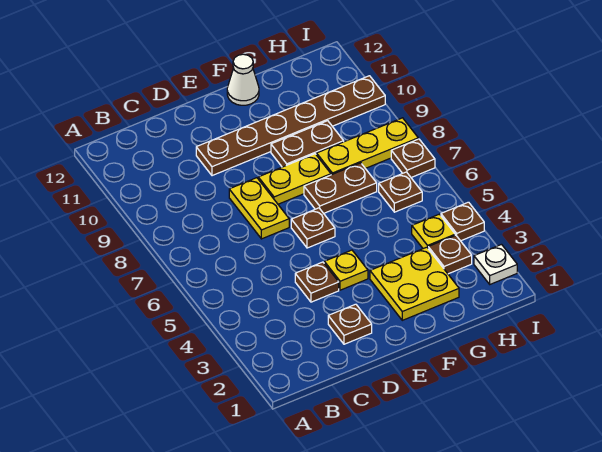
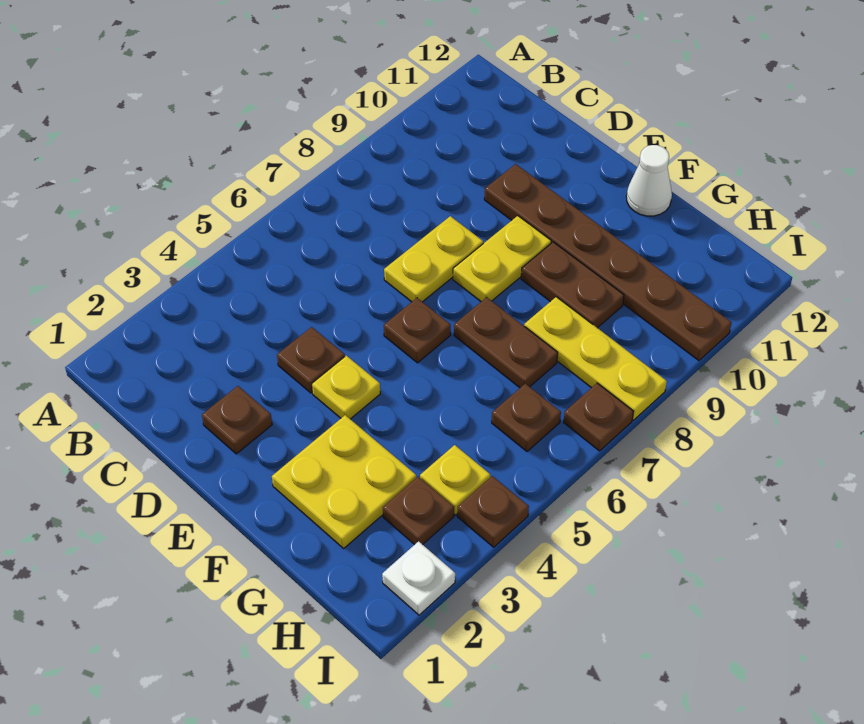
yellow plate E8:F8 level 1 -> yellow plate E8:E9 level 1

